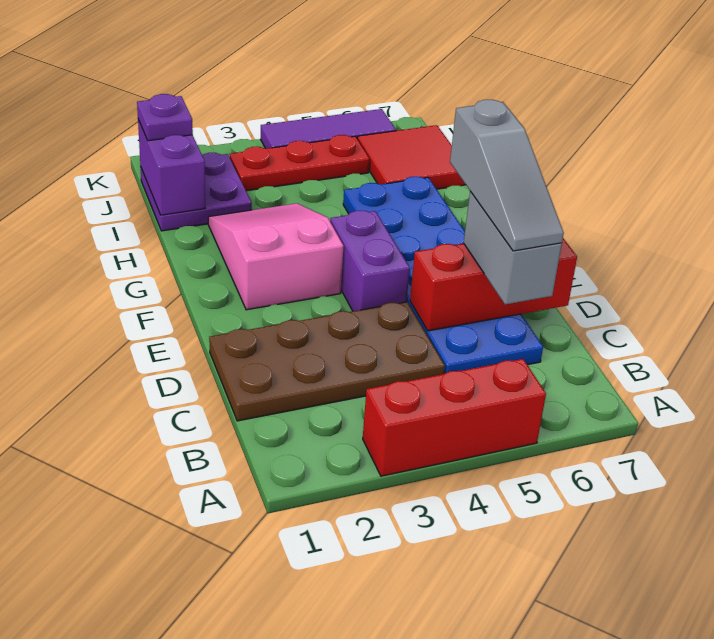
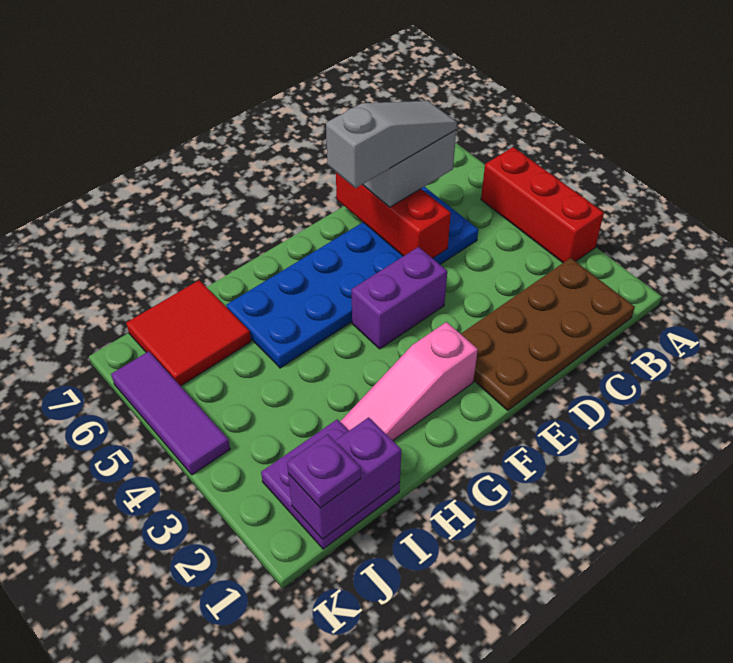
brown plate C1:D4 level 1 -> brown plate B1:E2 level 1
pink slope F2:H3 level 1 top F -> pink slope F2:H2 level 1 top F
red plate J3:J5 level 1 -> none

